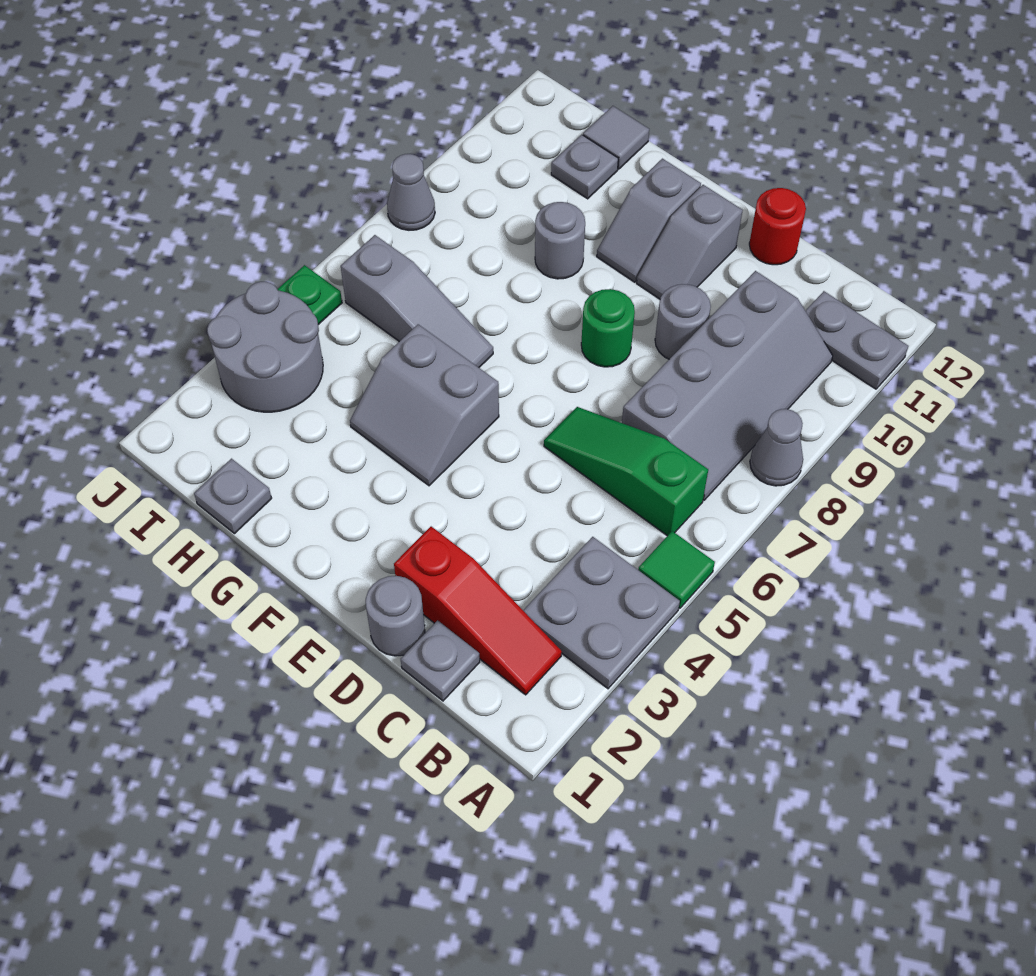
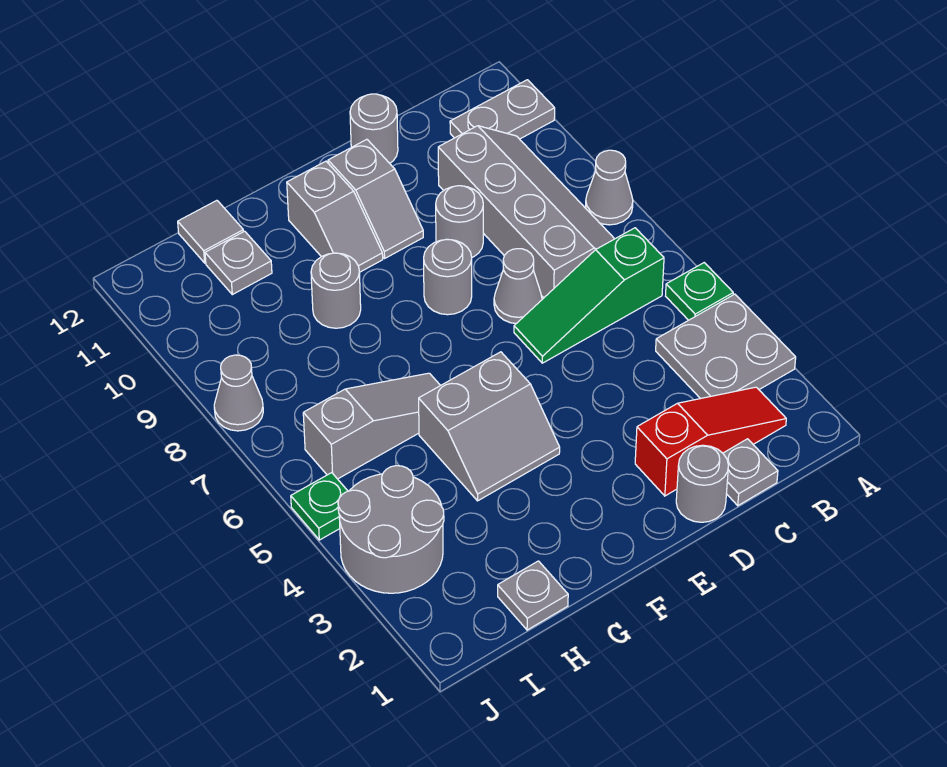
green tile A5 level 1 -> green plate A5 level 1
none -> grey cone D7 level 1
red round brick D12 level 1 -> grey round brick D12 level 1
green round brick E8 level 1 -> grey round brick E8 level 1

